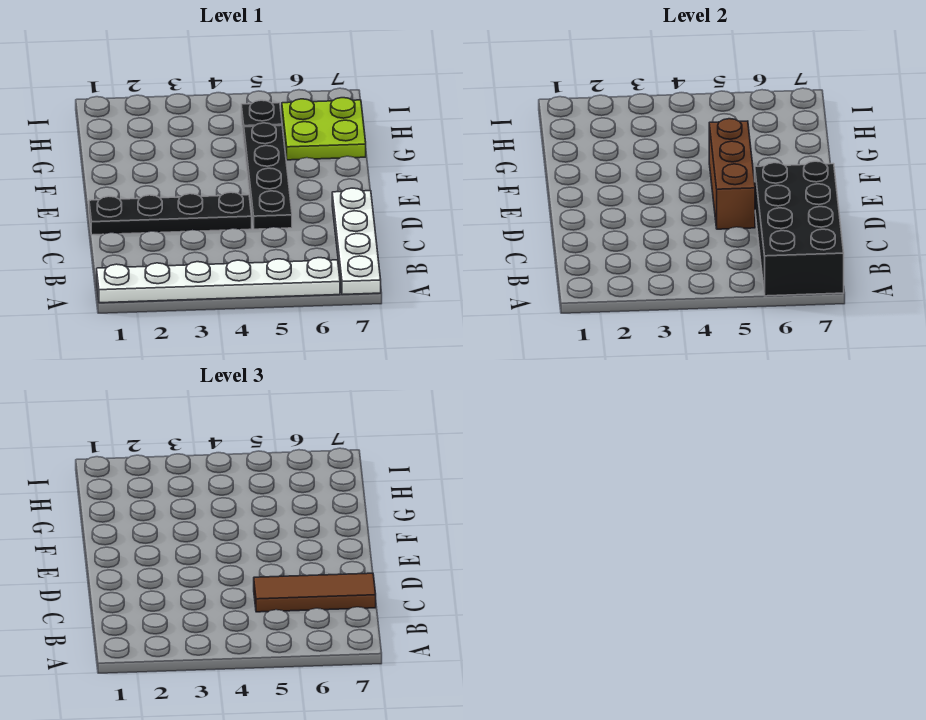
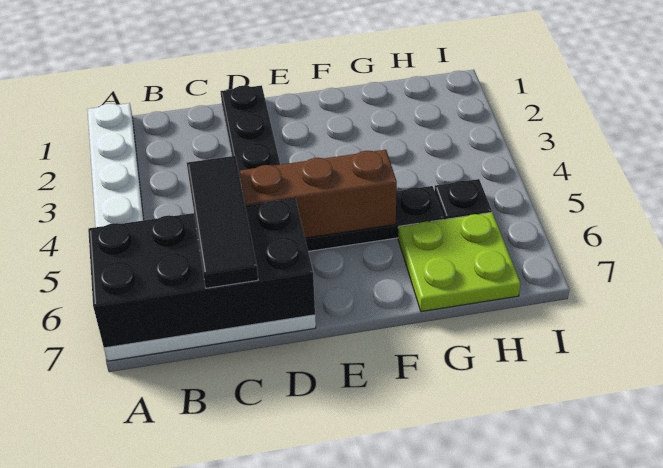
brown tile C5:C7 level 3 -> black tile C5:C7 level 3

